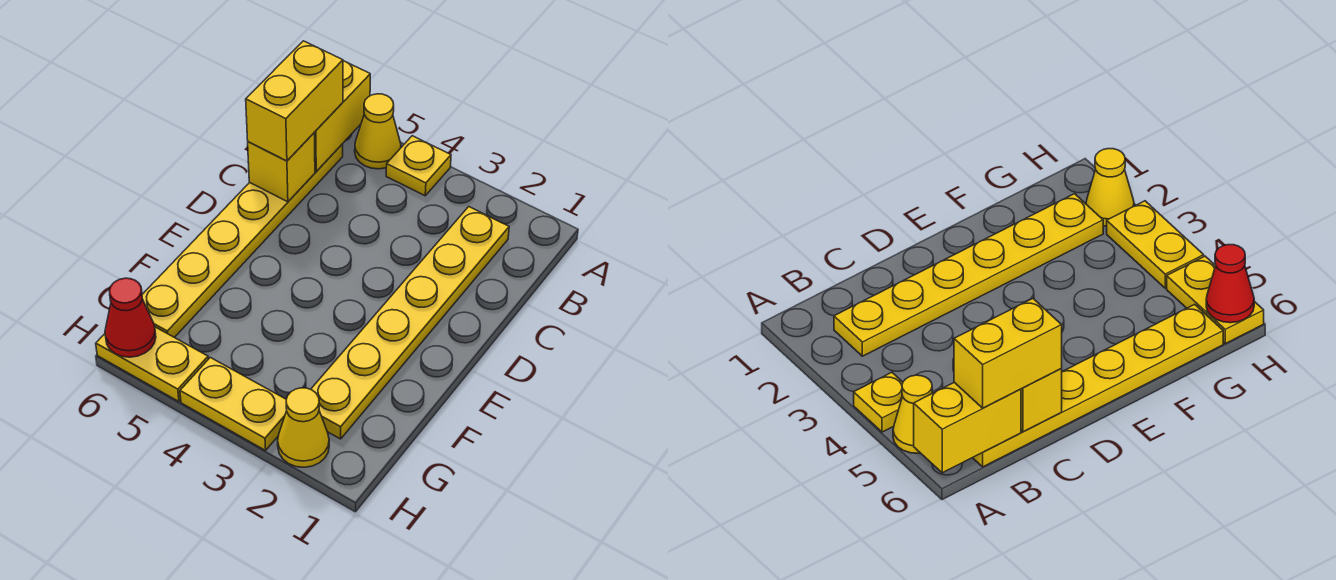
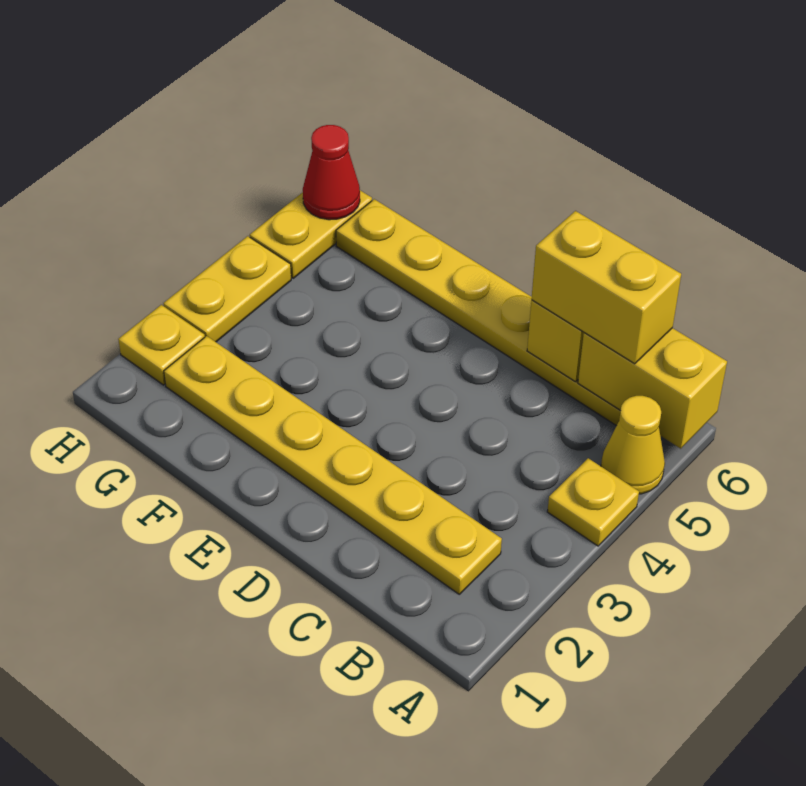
yellow cone H2 level 1 -> yellow plate H2 level 1

